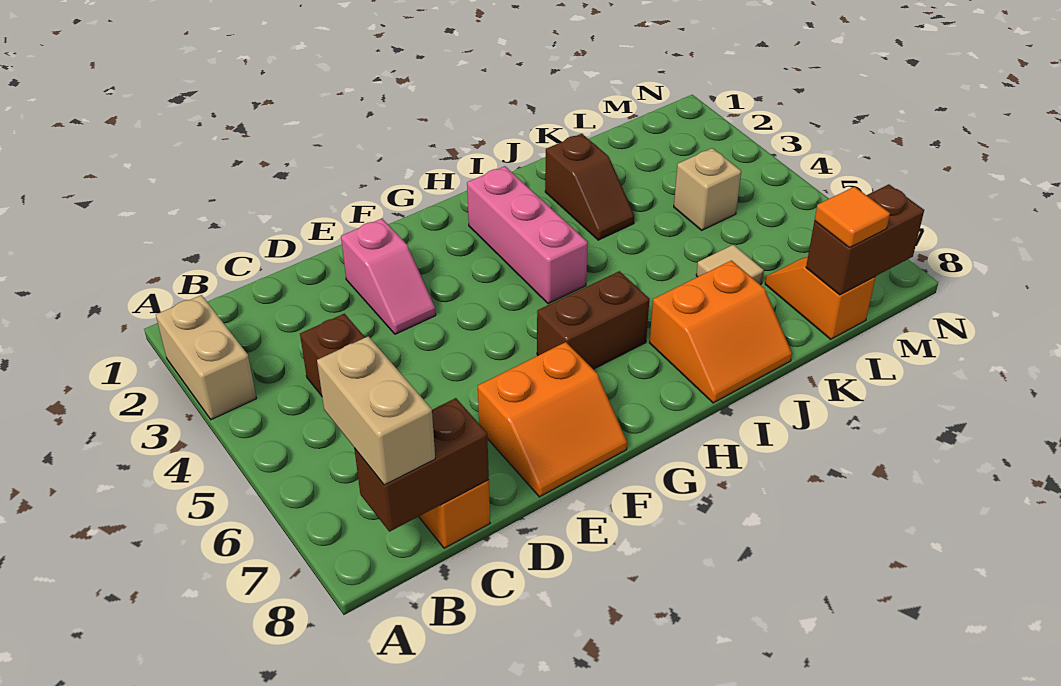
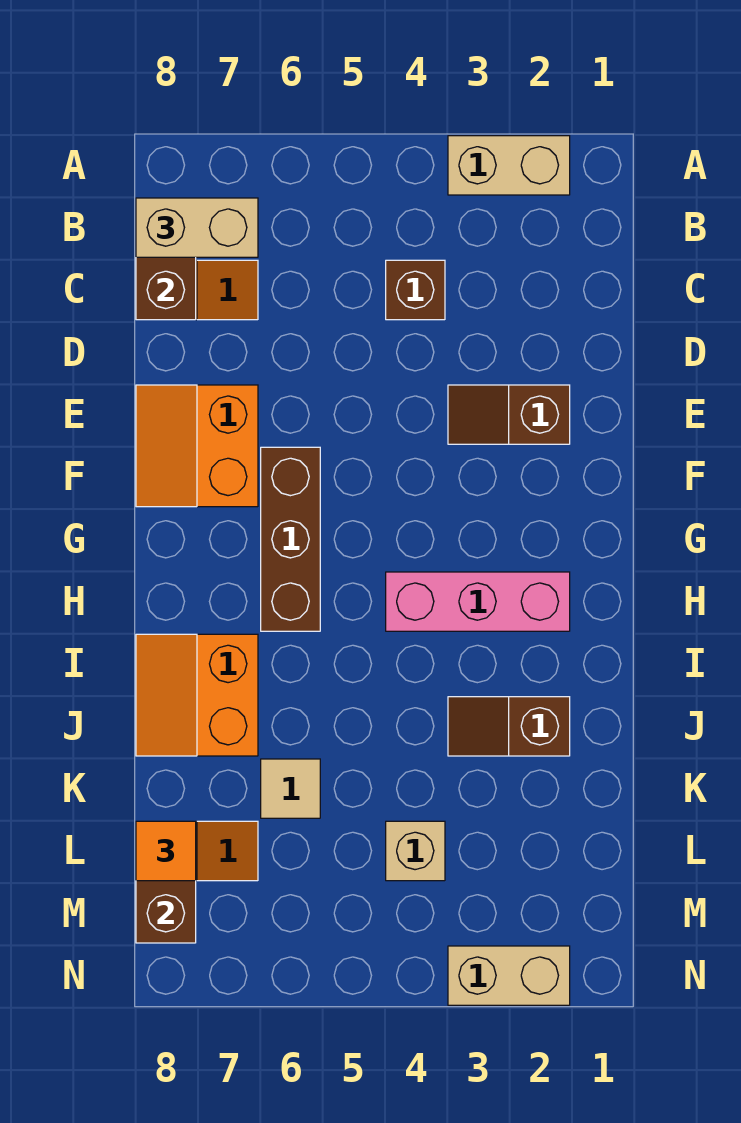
pink slope E2:E3 level 1 top 2 -> brown slope E2:E3 level 1 top 2
brown brick G6:H6 level 1 -> brown brick F6:H6 level 1
none -> tan brick N2:N3 level 1

